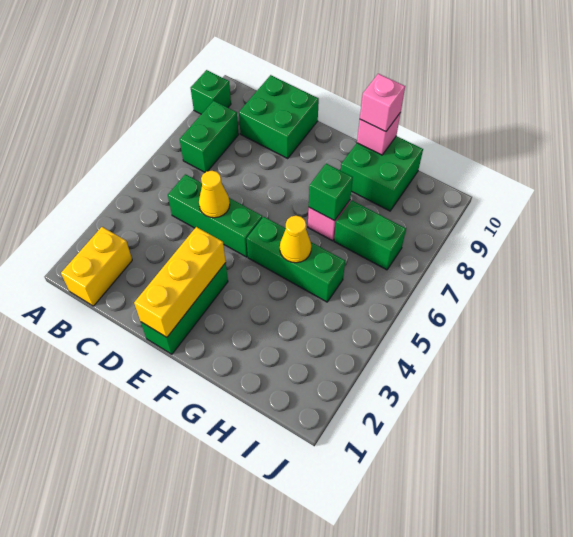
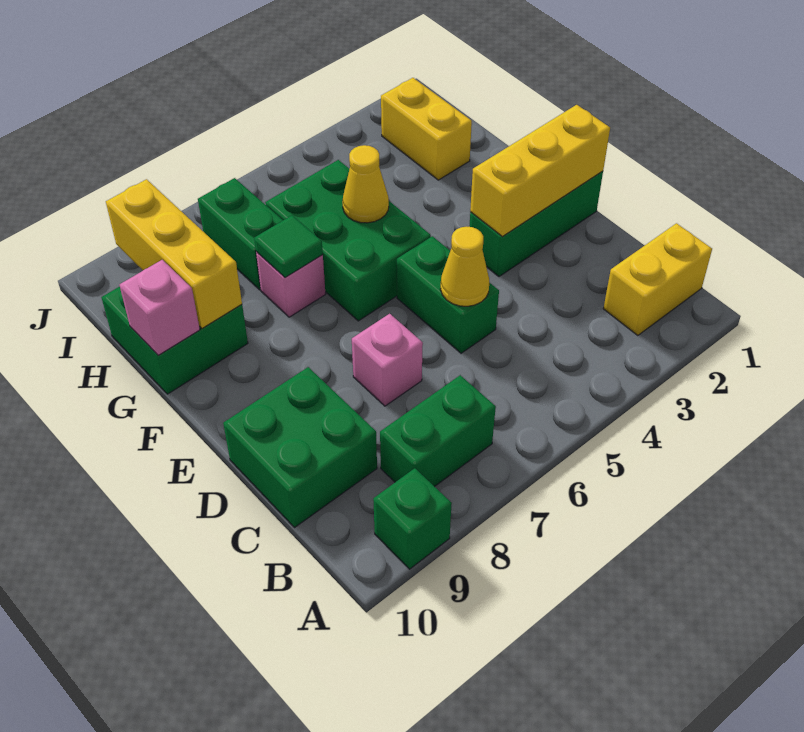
green brick C5:E5 level 1 -> green brick D5:E5 level 1
green brick F5:H5 level 1 -> green brick F5:H6 level 1
green brick G7 level 2 -> green tile G7 level 2
none -> yellow brick G9:I9 level 2
pink brick G10 level 3 -> pink brick D7 level 1
none -> yellow brick H2:I2 level 1

